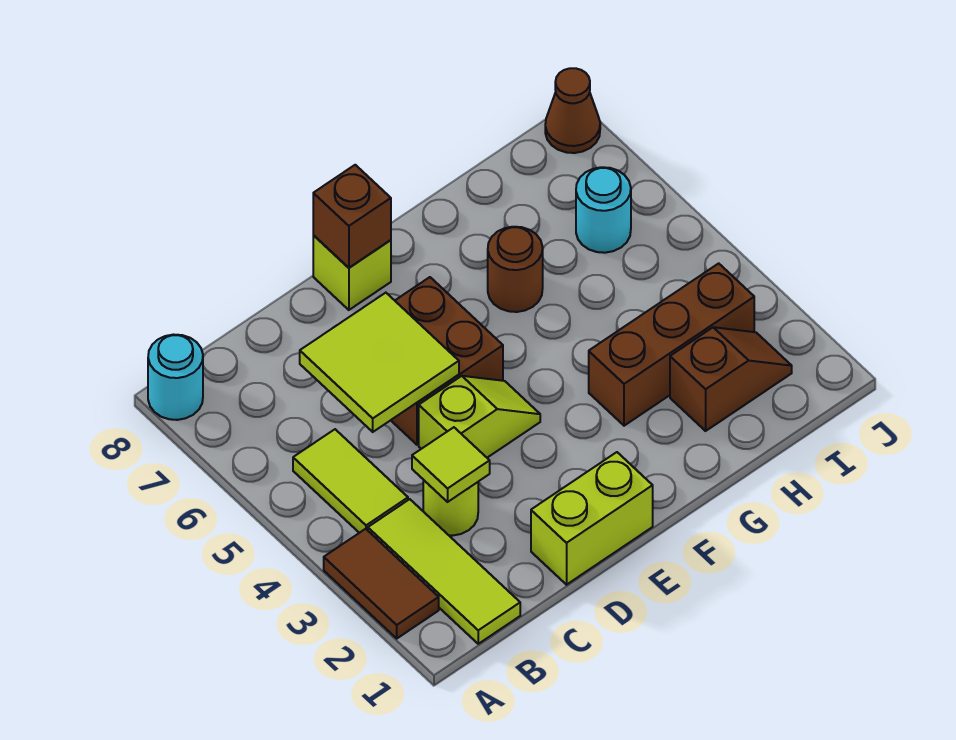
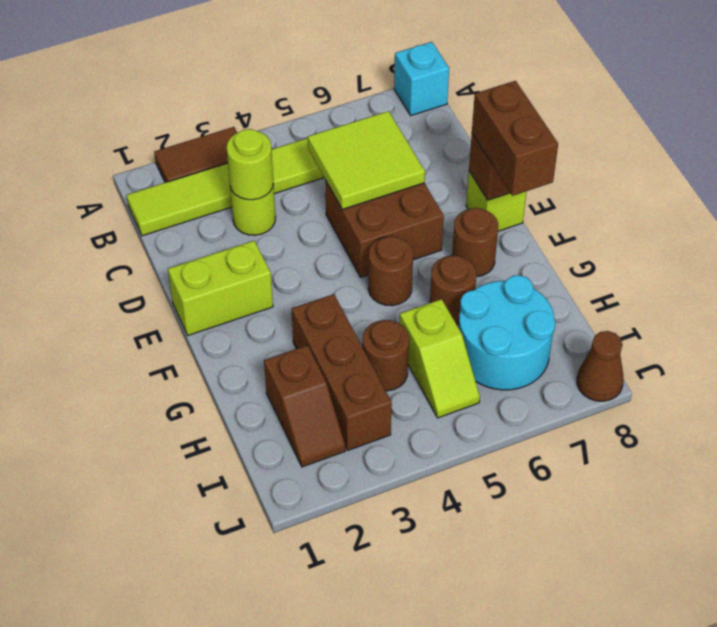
cyan round brick A8 level 1 -> cyan brick A8 level 1
lime tile C3 level 2 -> lime round brick C3 level 2
lime brick D1:E1 level 1 -> lime brick E1:E2 level 1
lime slope D4:E4 level 1 top D -> lime slope H5:I5 level 1 top H
none -> brown brick E8:F8 level 3
none -> brown round brick F5 level 1
none -> brown round brick F7 level 1
none -> brown round brick H4 level 1
cyan round brick I6 level 1 -> cyan round brick H6:I7 level 1

